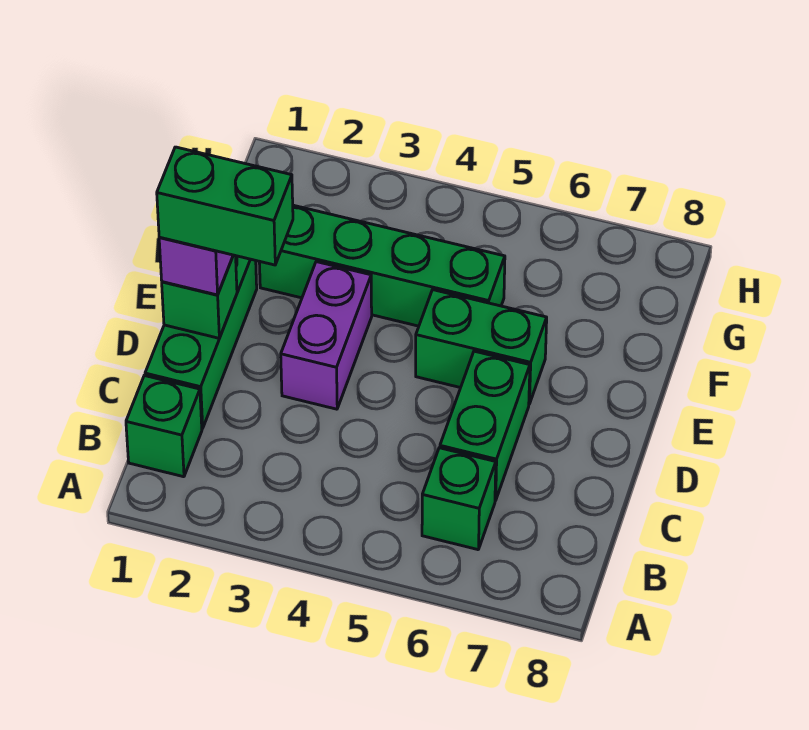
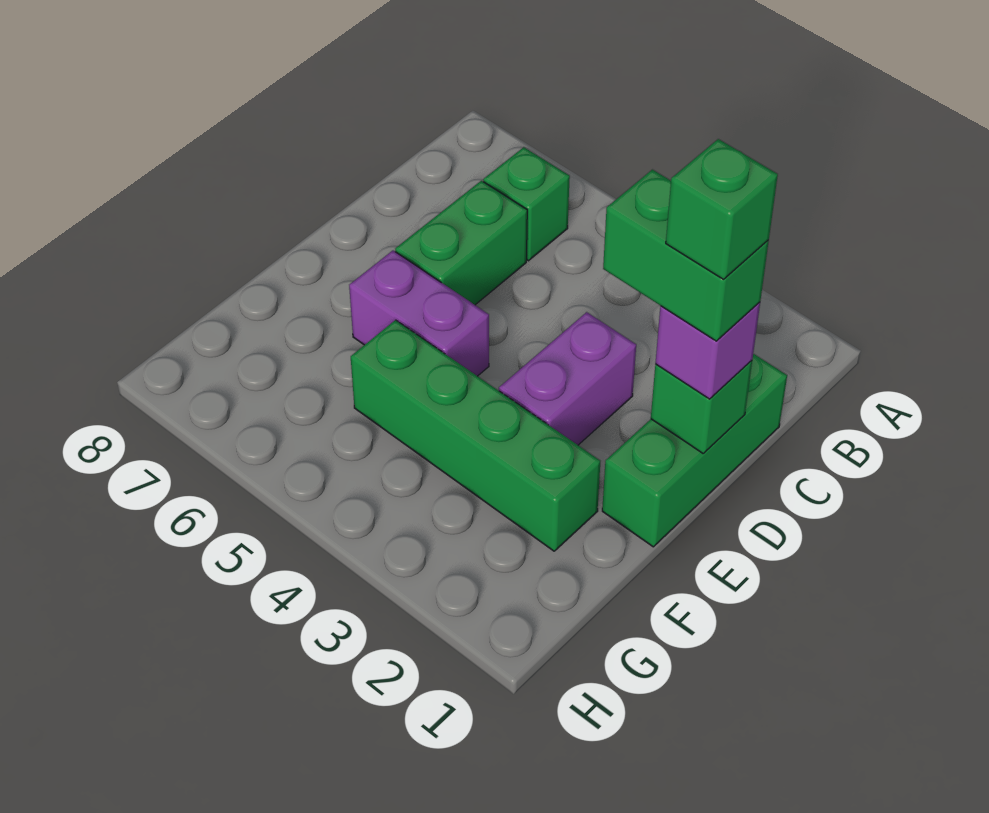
green brick B1 level 1 -> green brick D1 level 5
green brick E5:E6 level 1 -> purple brick E5:E6 level 1

